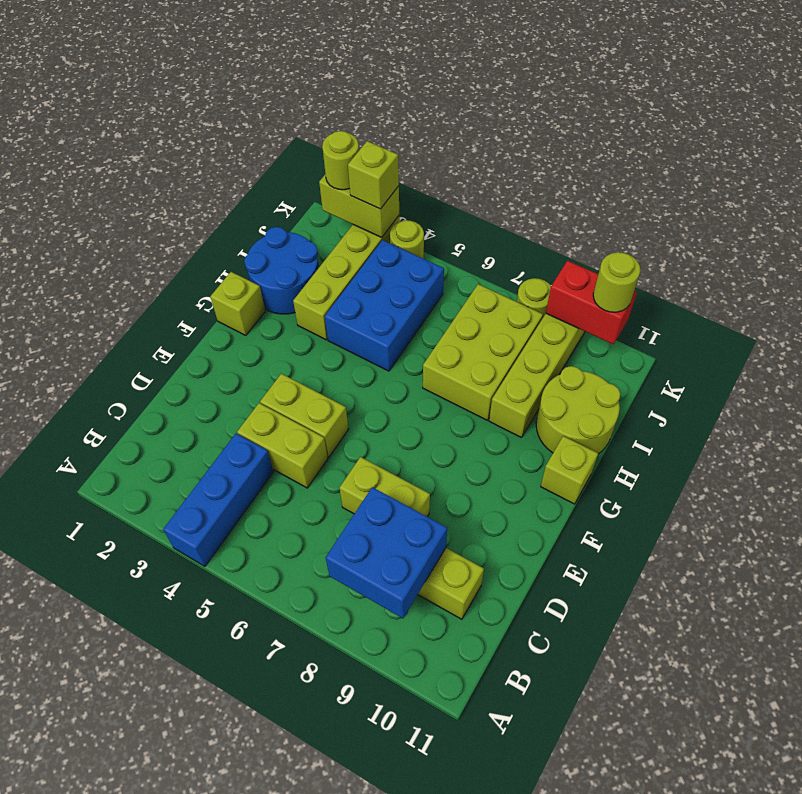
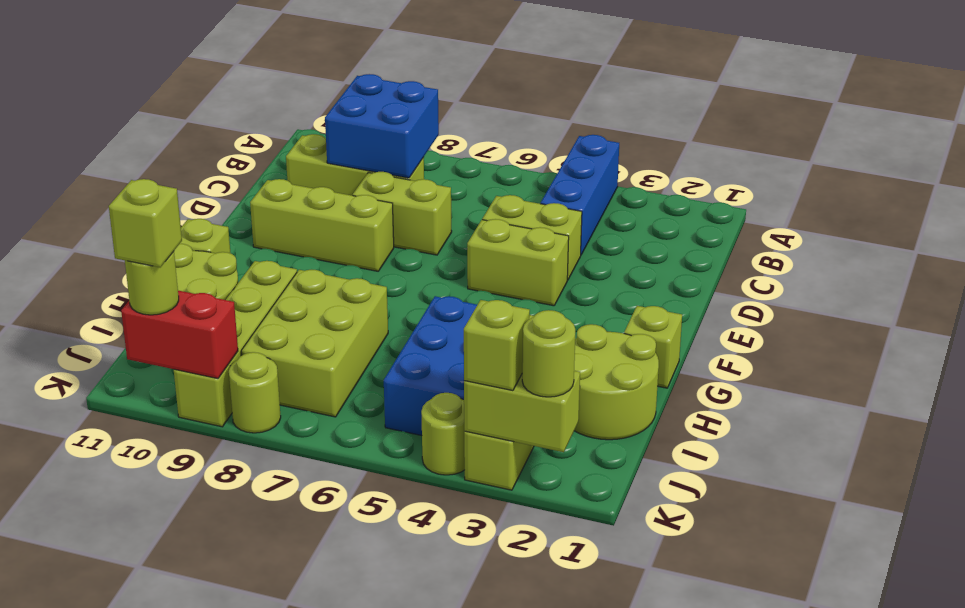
none -> lime brick E8:E10 level 1
blue round brick H1:I2 level 1 -> lime round brick H1:I2 level 1
none -> lime brick K10 level 4

